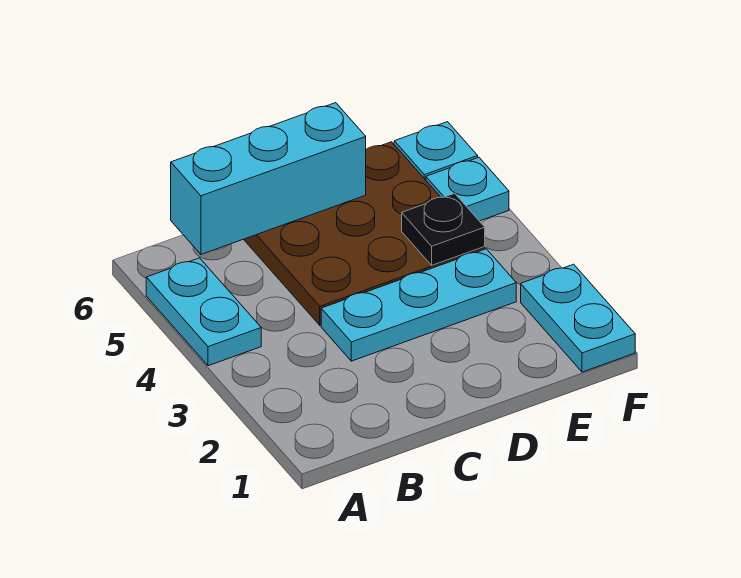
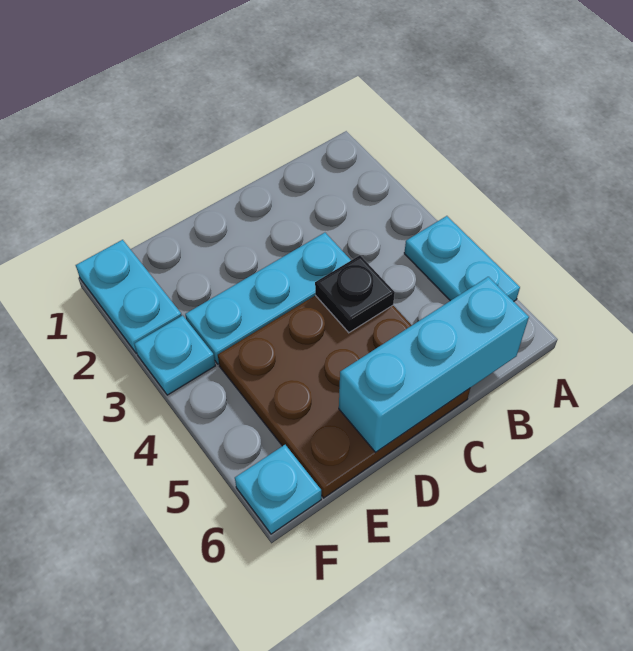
black plate E4 level 2 -> black plate C4 level 2
cyan plate F5 level 1 -> cyan plate F3 level 1

